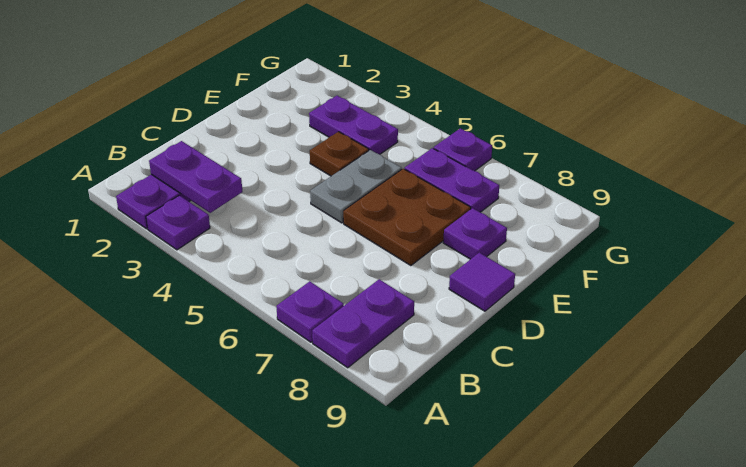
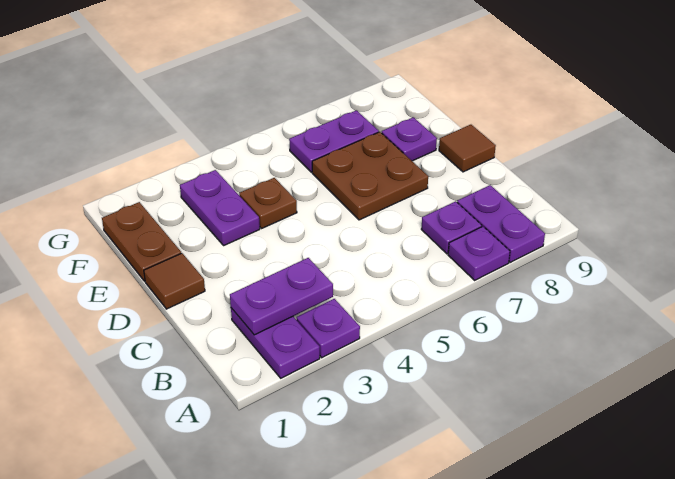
none -> brown tile D1 level 1
grey plate D5:E5 level 1 -> none
purple tile D9 level 1 -> brown tile D9 level 1
none -> brown plate E1:F1 level 1
purple plate F3:F4 level 1 -> purple plate E3:F3 level 1
purple plate G6 level 1 -> purple plate B7 level 1

